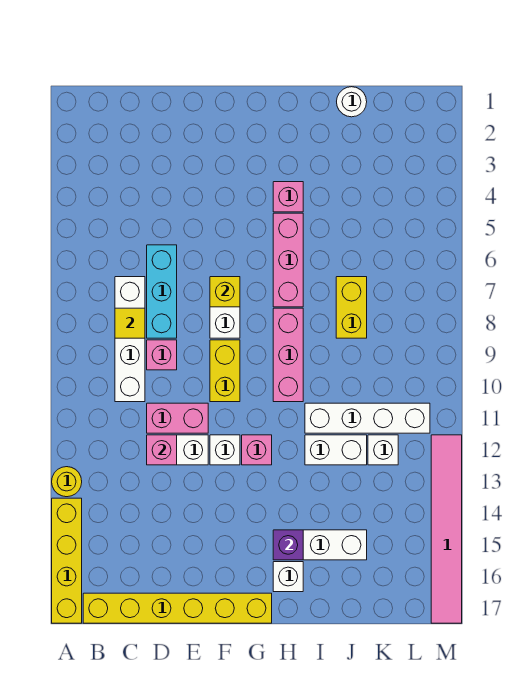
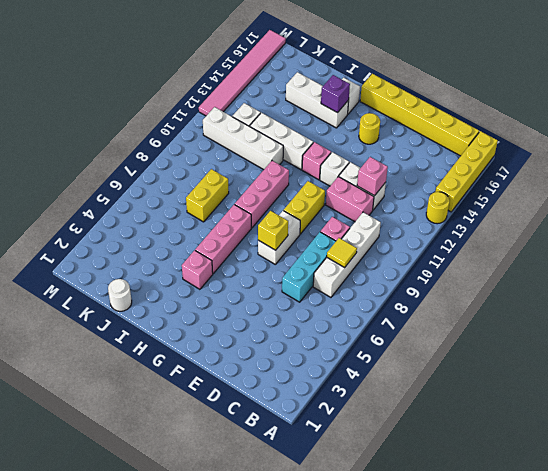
none -> yellow round brick F15 level 1
white brick I12:J12 level 1 -> white brick H12:J12 level 1

